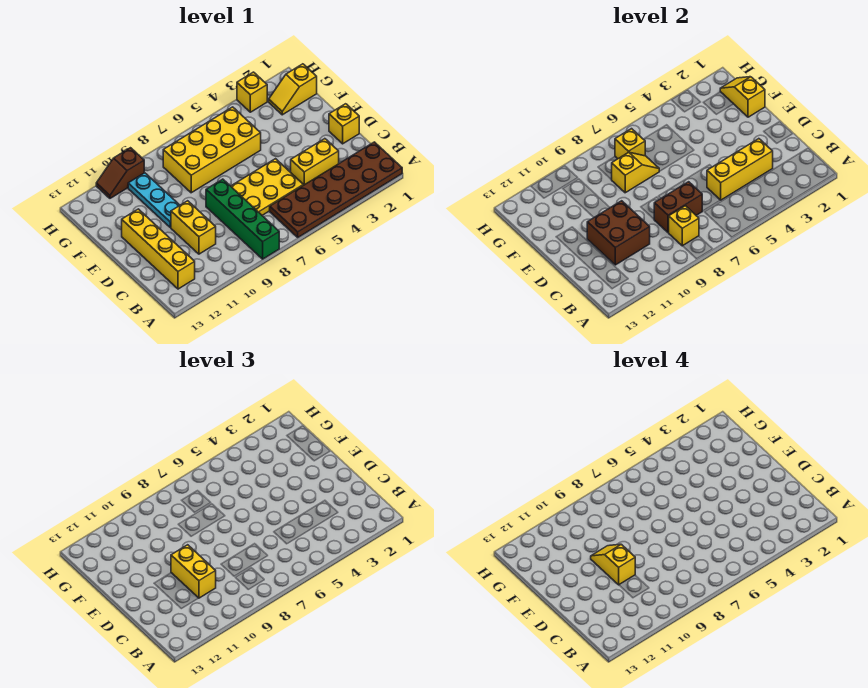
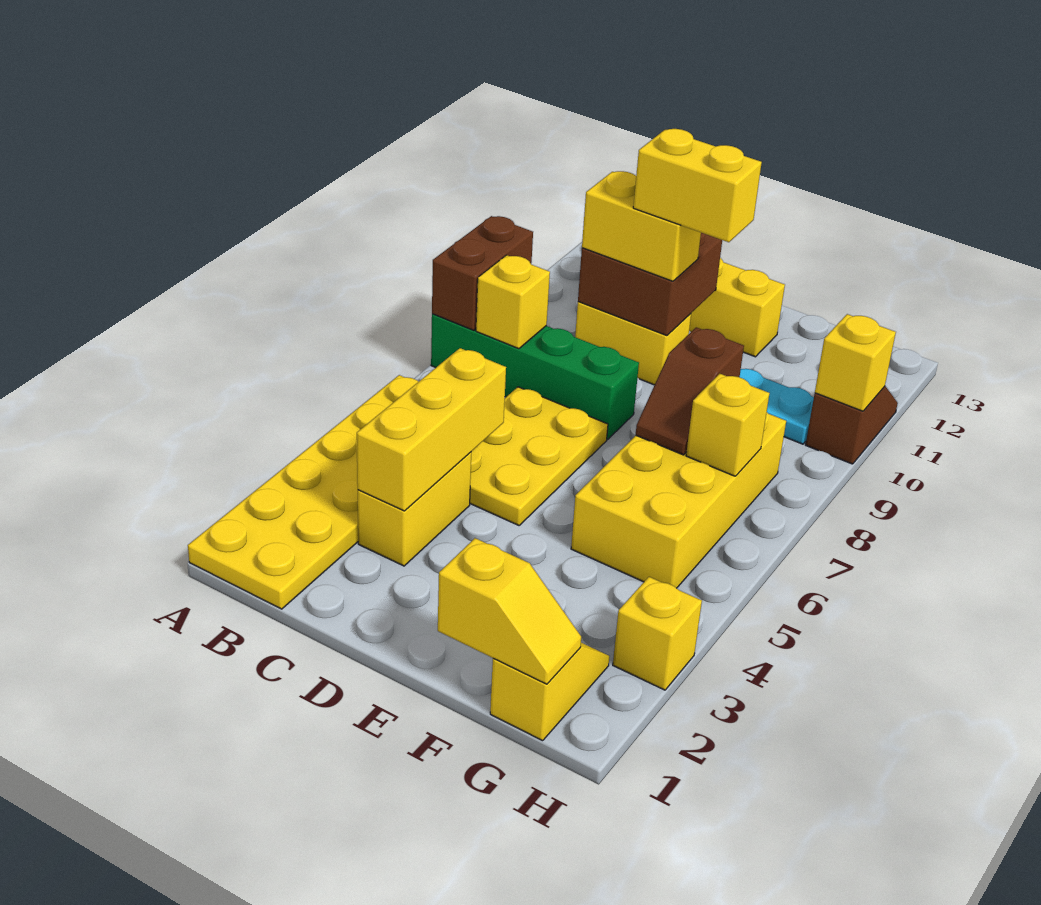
brown plate A1:B6 level 1 -> yellow plate A1:B6 level 1
brown brick C7:C8 level 2 -> brown brick A8:A9 level 2
yellow brick D1 level 1 -> yellow brick H10 level 2
yellow slope D10:E10 level 4 top D -> yellow brick D10:E10 level 4
yellow slope F7:F8 level 2 top 8 -> brown slope F7:F8 level 2 top 8

